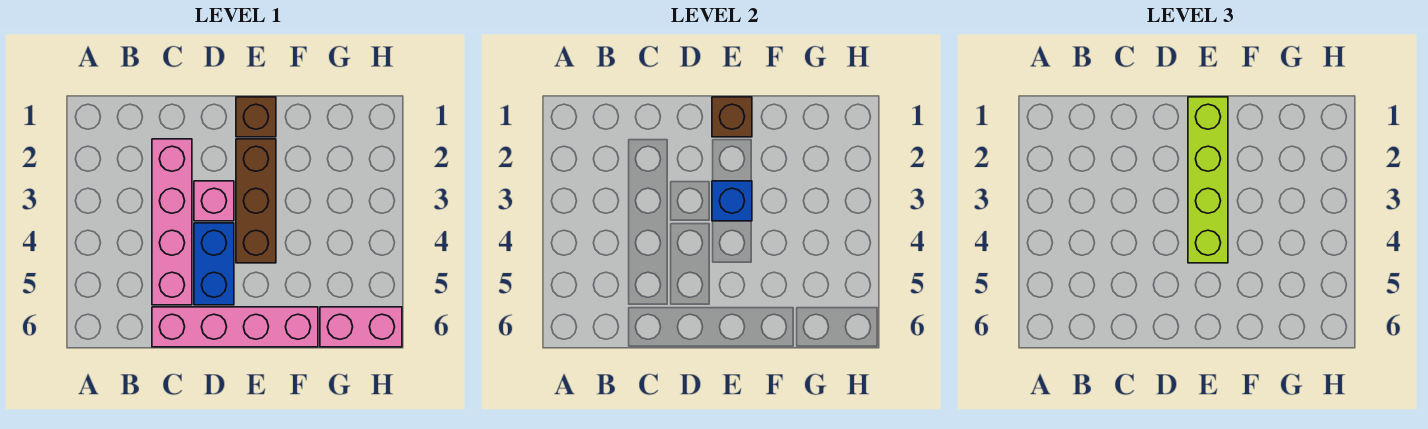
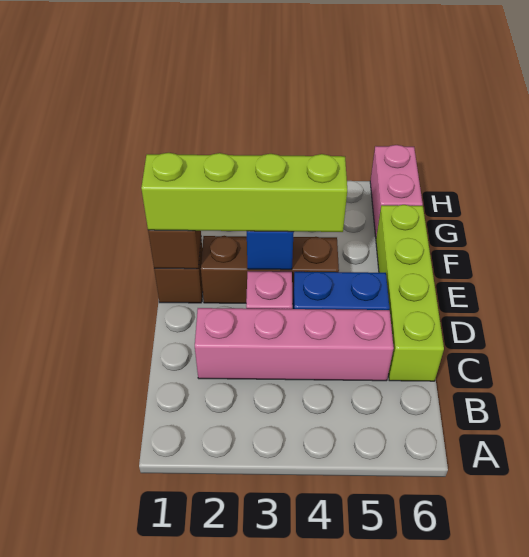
pink brick C6:F6 level 1 -> lime brick C6:F6 level 1

